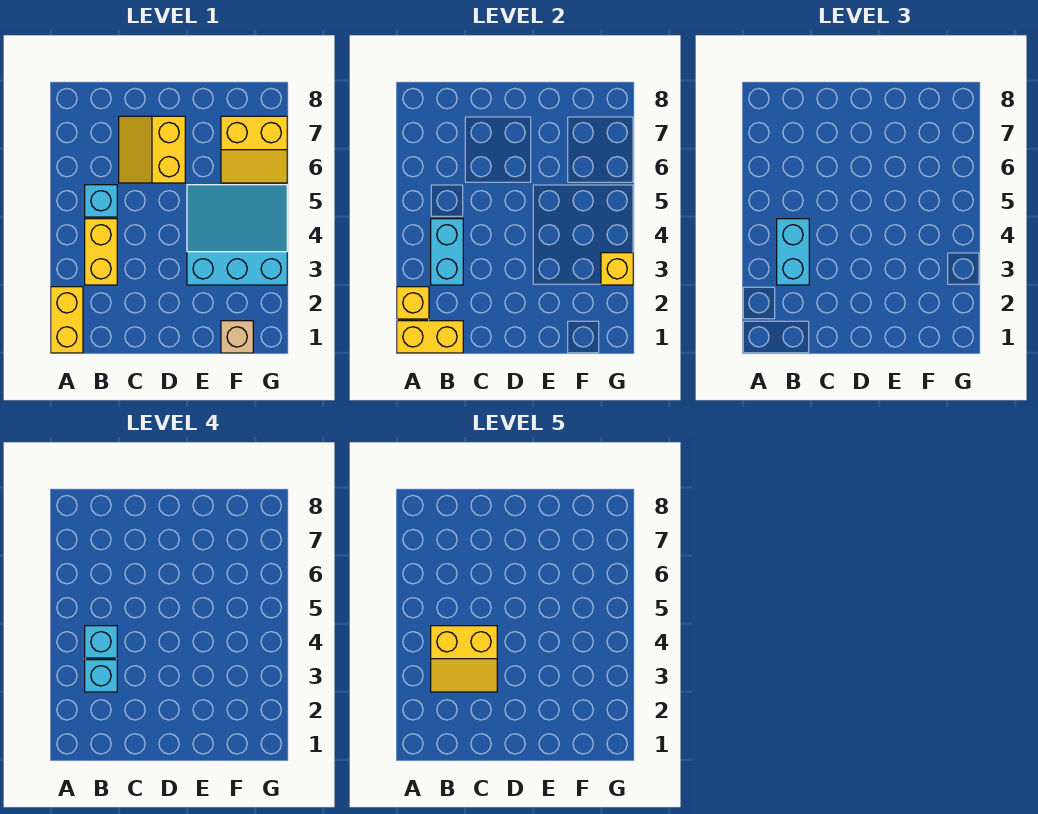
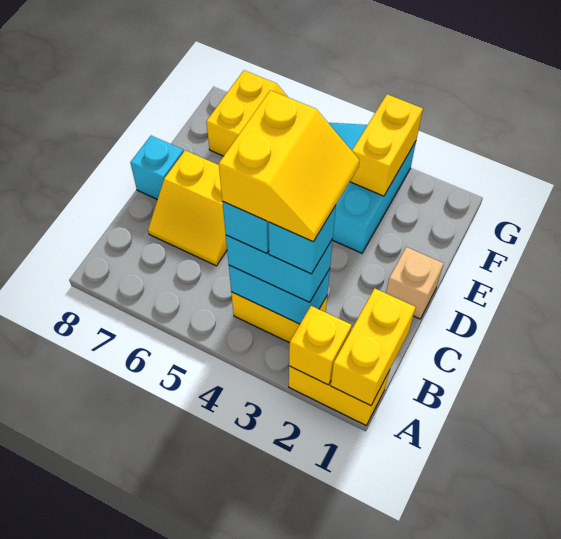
cyan brick B5 level 1 -> cyan brick D8 level 1
tan brick F1 level 1 -> tan brick D1 level 1
yellow brick G3 level 2 -> yellow brick F3:G3 level 2

